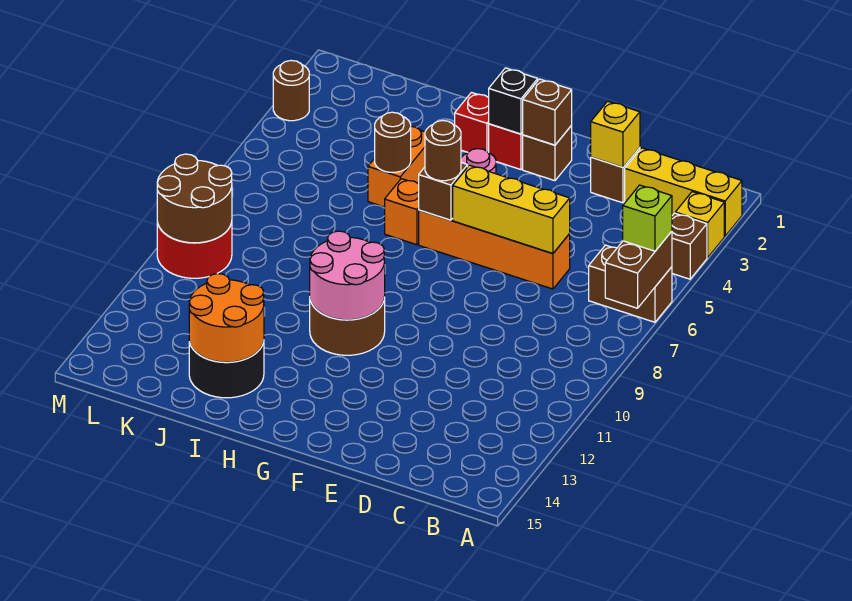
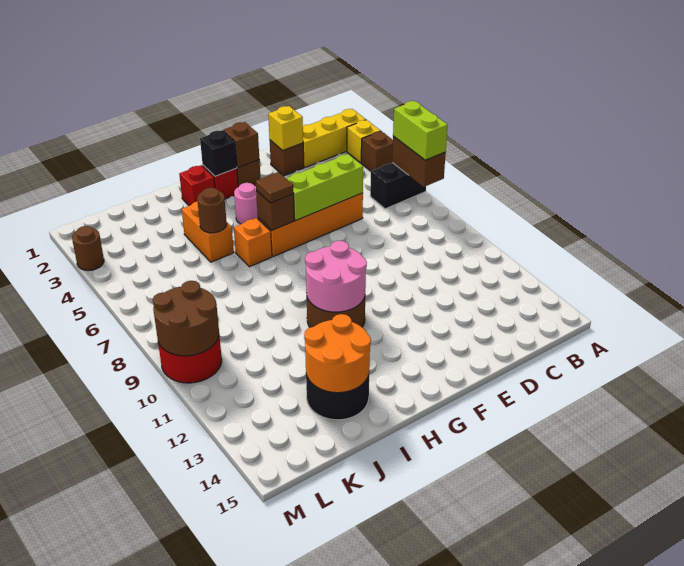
brown brick A6:B6 level 1 -> black brick A6:B6 level 1
lime brick A6 level 3 -> lime brick A6:A7 level 3
yellow brick D6:F6 level 2 -> lime brick D6:F6 level 2
brown round brick G6 level 3 -> brown tile G6 level 3

